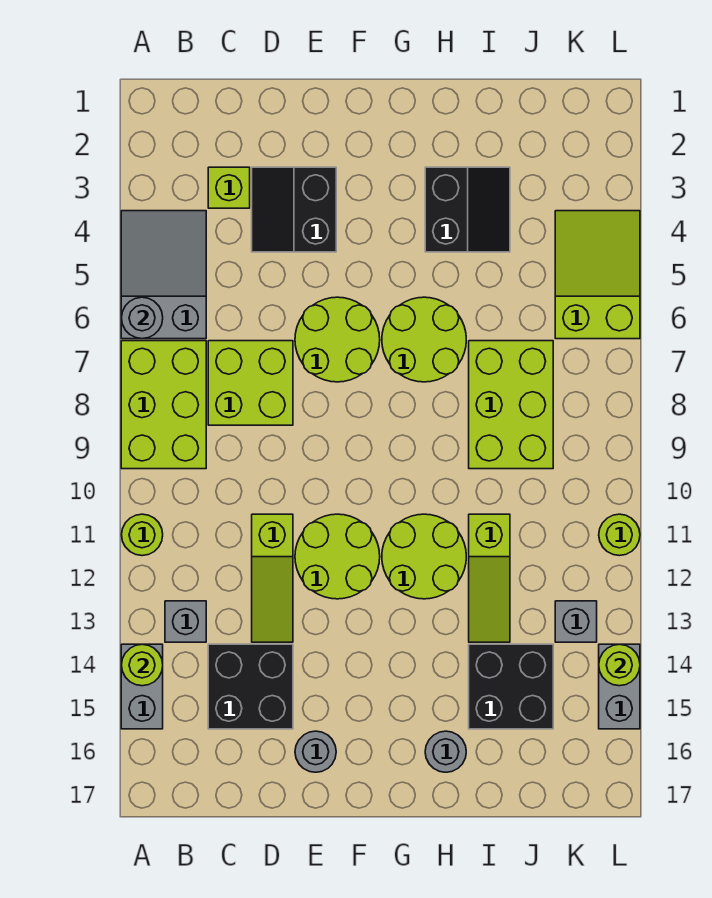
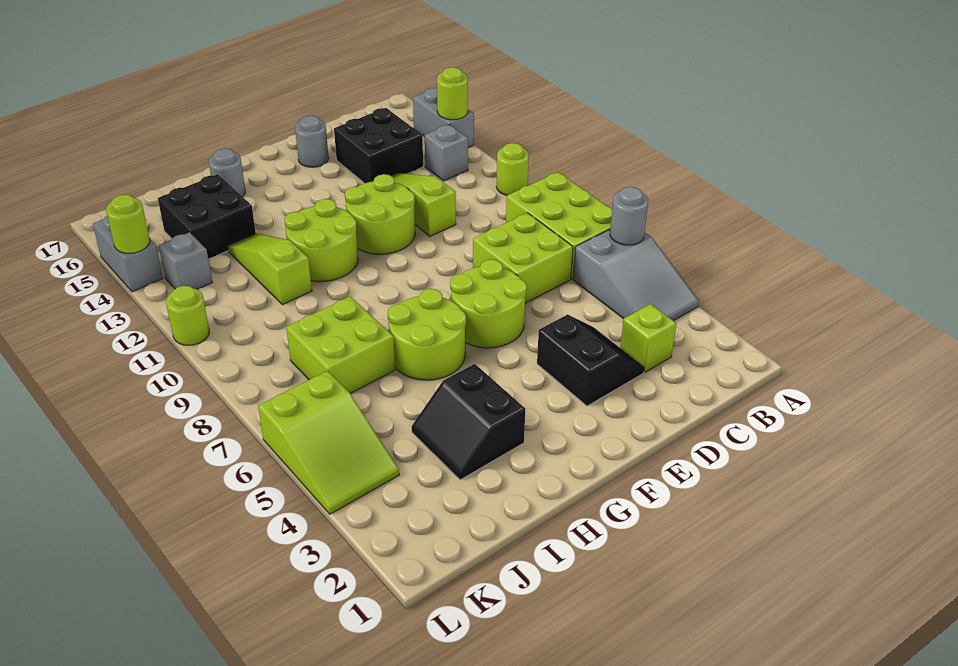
lime brick I7:J9 level 1 -> lime brick I7:J8 level 1

